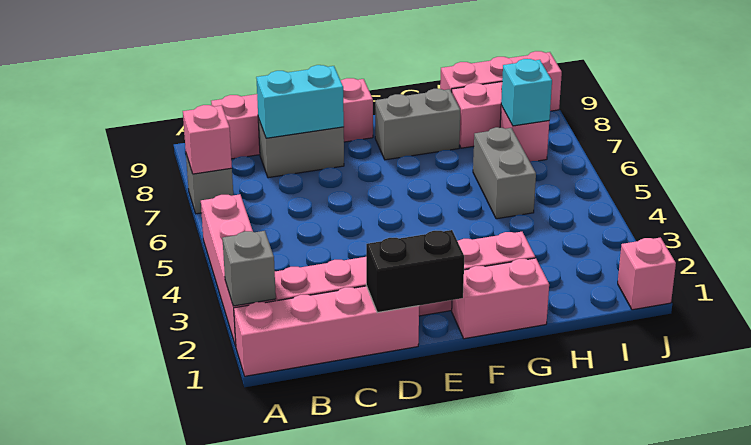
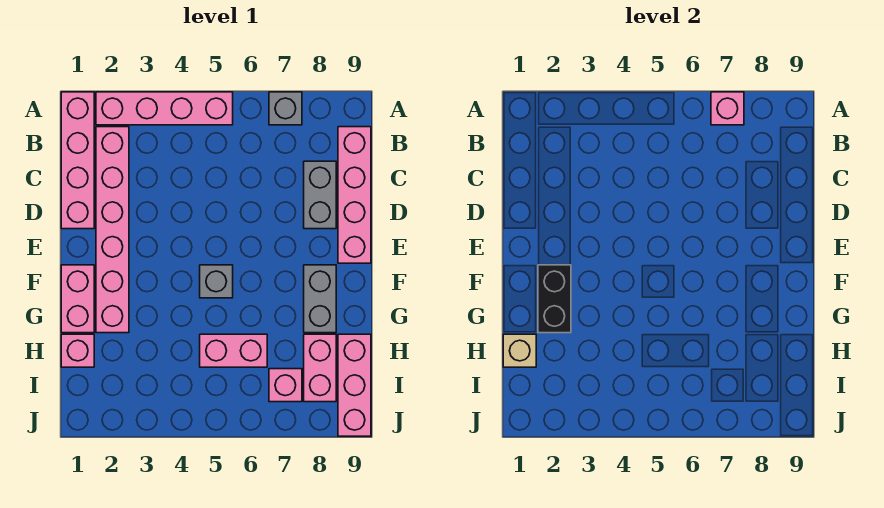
grey brick A2 level 2 -> grey brick F5 level 1
cyan brick C8:D8 level 2 -> none
black brick D1:E1 level 2 -> black brick F2:G2 level 2
none -> tan brick H1 level 2
grey brick H5:H6 level 1 -> pink brick H5:H6 level 1
cyan brick I7 level 2 -> none
pink brick J1 level 1 -> pink brick H1 level 1

